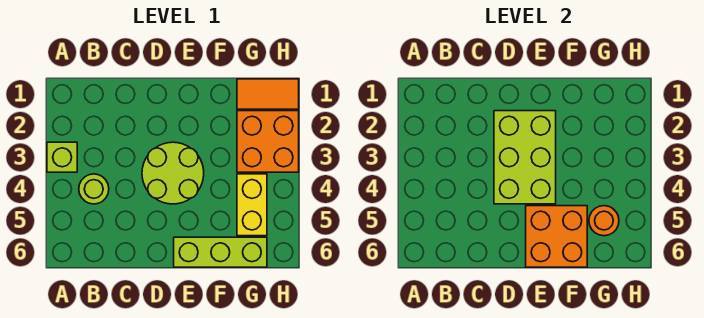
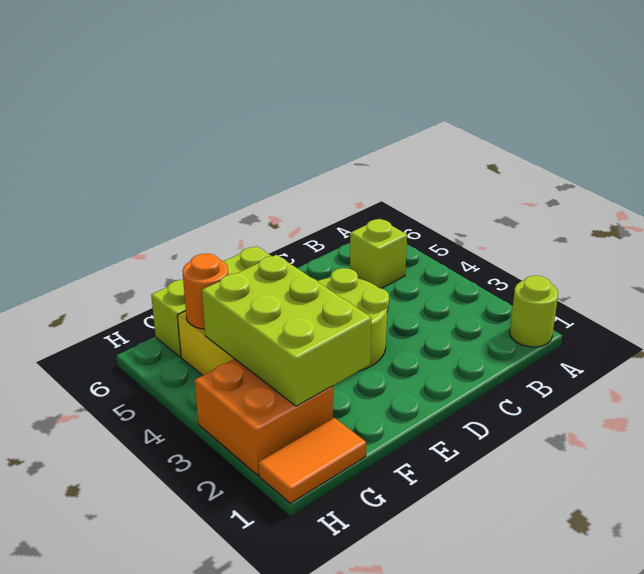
lime brick A3 level 1 -> lime brick B5 level 1
lime round brick B4 level 1 -> lime round brick A1 level 1
lime brick D2:E4 level 2 -> lime brick F2:G4 level 2
orange brick E5:F6 level 2 -> none

